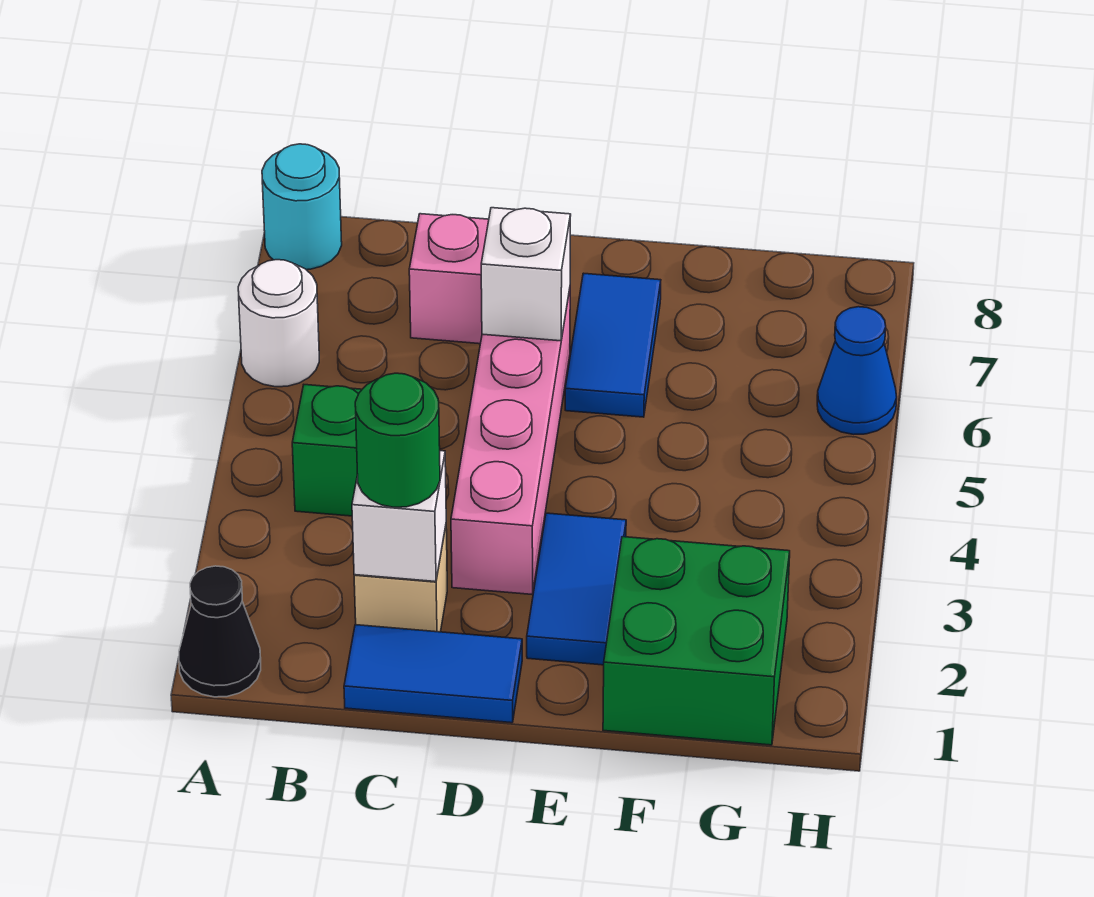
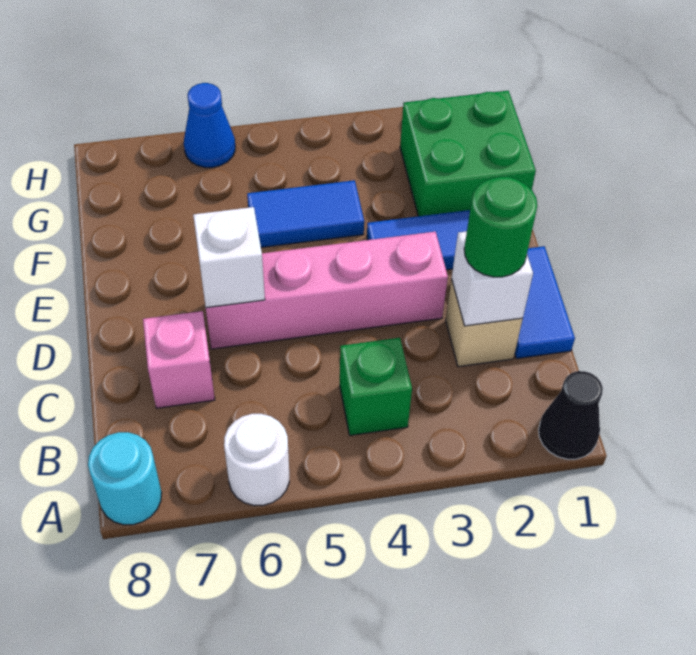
blue tile E6:E7 level 1 -> blue tile F4:F5 level 1

